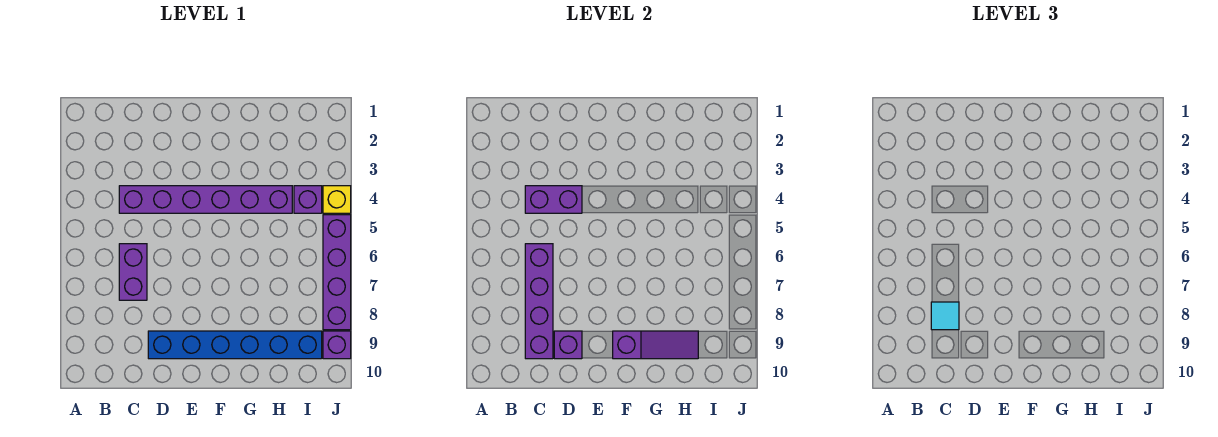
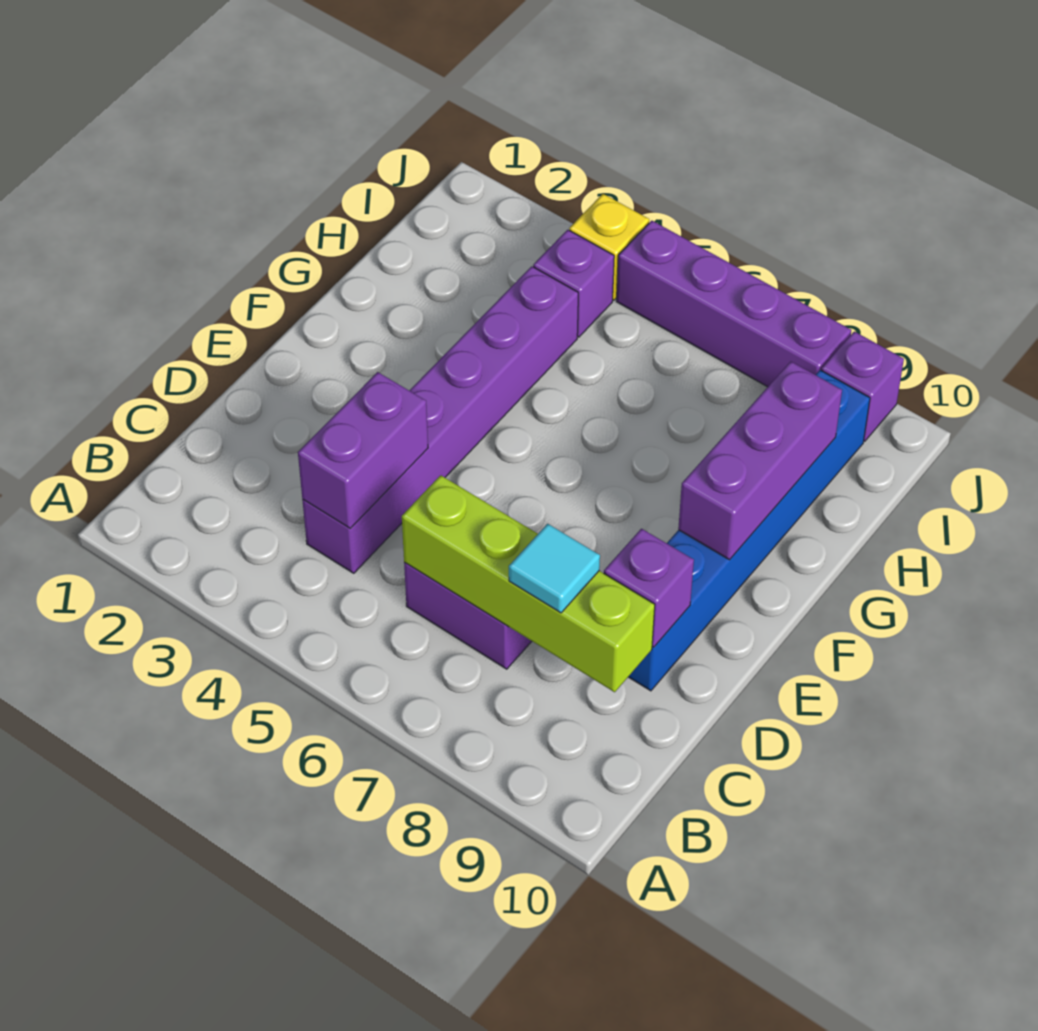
purple brick C6:C9 level 2 -> lime brick C6:C9 level 2
purple slope F9:H9 level 2 top F -> purple brick F9:H9 level 2

